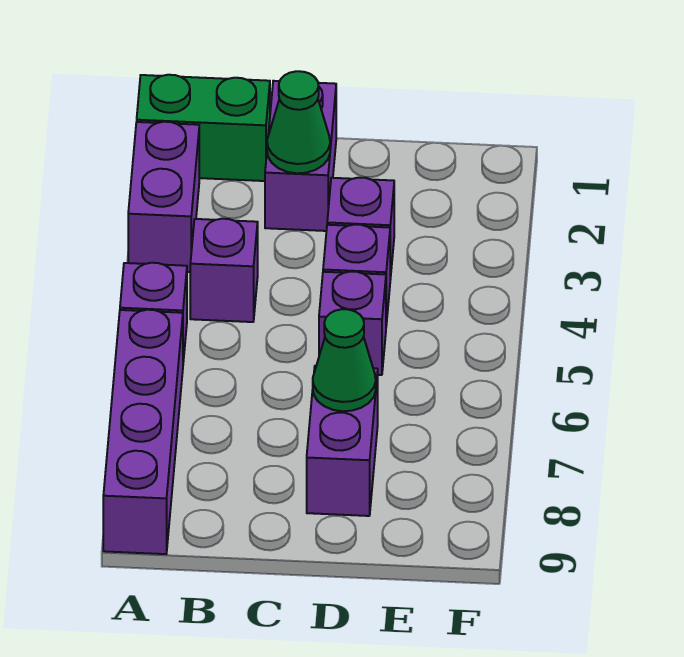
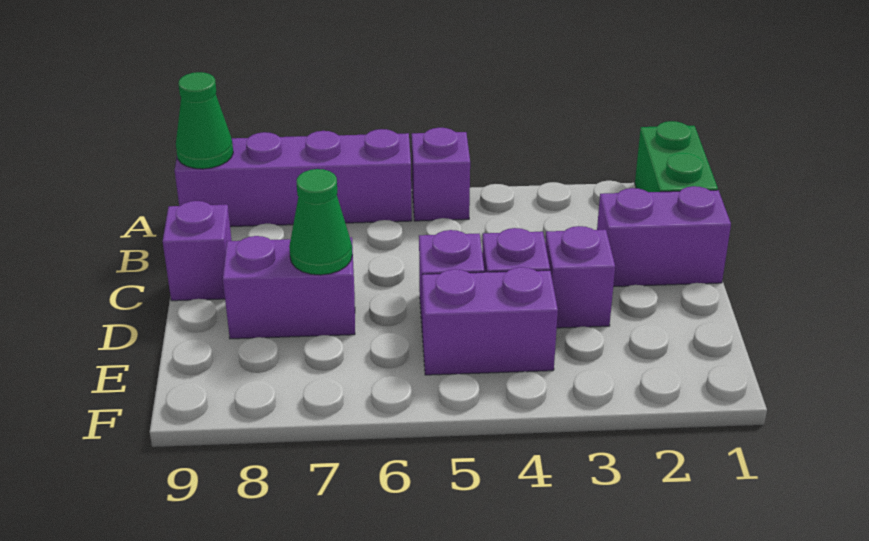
purple brick A2:A3 level 1 -> purple brick E4:E5 level 1
purple brick B4 level 1 -> purple brick C9 level 1
green cone C2 level 2 -> green cone A9 level 2

